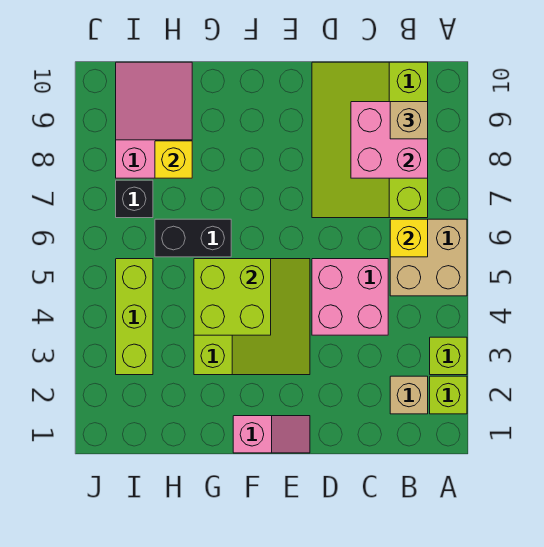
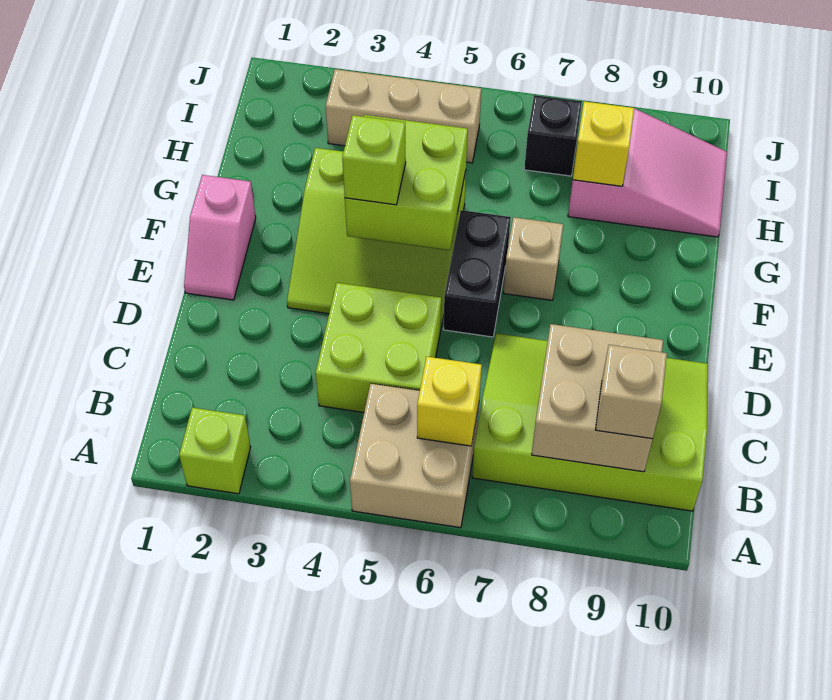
lime brick A3 level 1 -> lime brick F4 level 3
tan brick B2 level 1 -> tan brick F7 level 1
pink brick B8:C9 level 2 -> tan brick B8:C9 level 2
pink brick C4:D5 level 1 -> lime brick C4:D5 level 1
black brick G6:H6 level 1 -> black brick E6:F6 level 1
lime brick I3:I5 level 1 -> tan brick I3:I5 level 1

